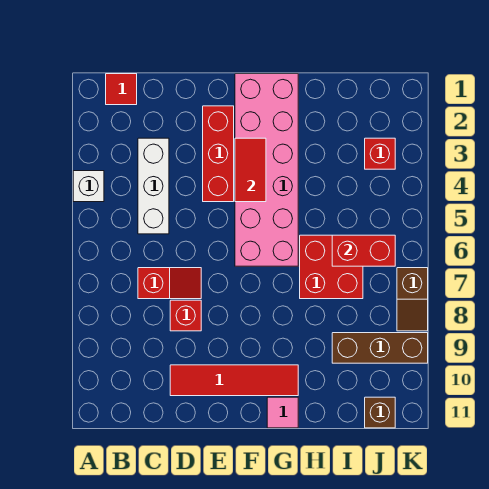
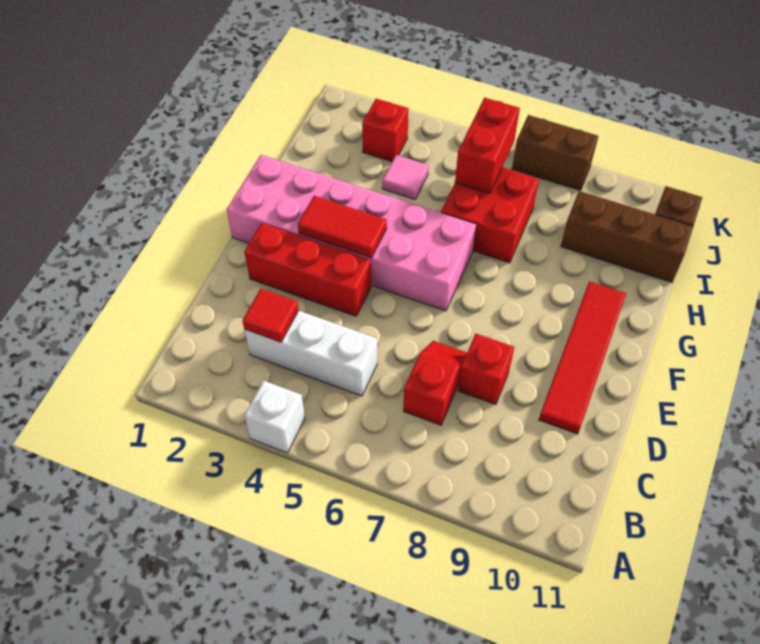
red tile B1 level 1 -> red tile C3 level 2
pink tile G11 level 1 -> pink tile I4 level 1
brown brick I9:K9 level 1 -> brown brick I9:I11 level 1
brown slope K7:K8 level 1 top 7 -> brown brick K7:K8 level 1

